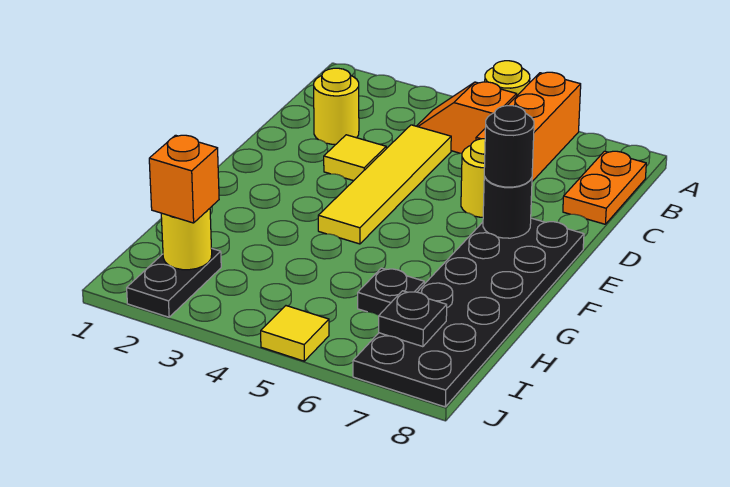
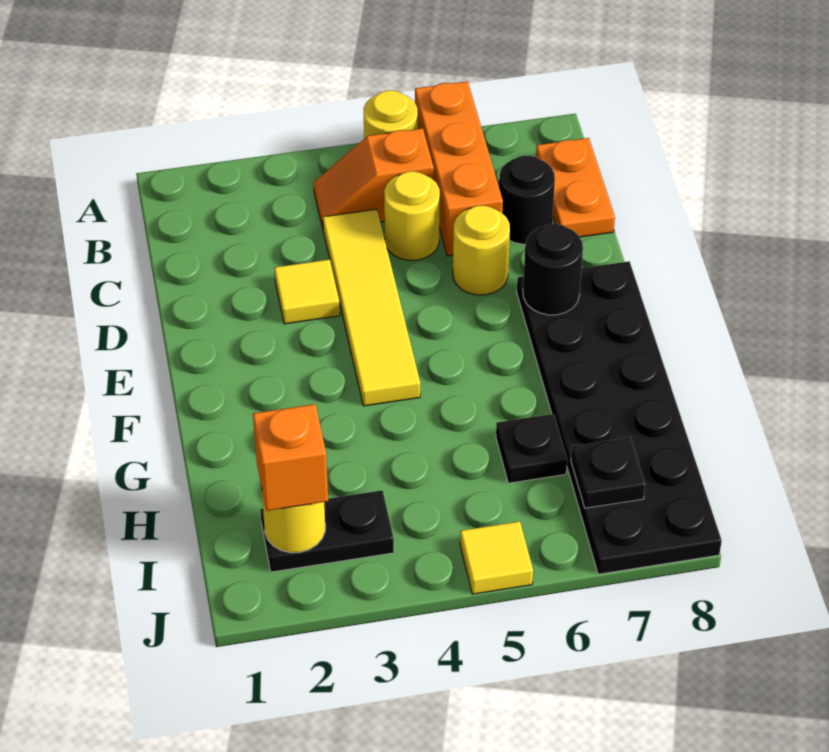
yellow round brick C2 level 1 -> yellow round brick C5 level 1
black round brick E7 level 3 -> black round brick C7 level 1
black plate I2:J2 level 1 -> black plate I2:I3 level 1

